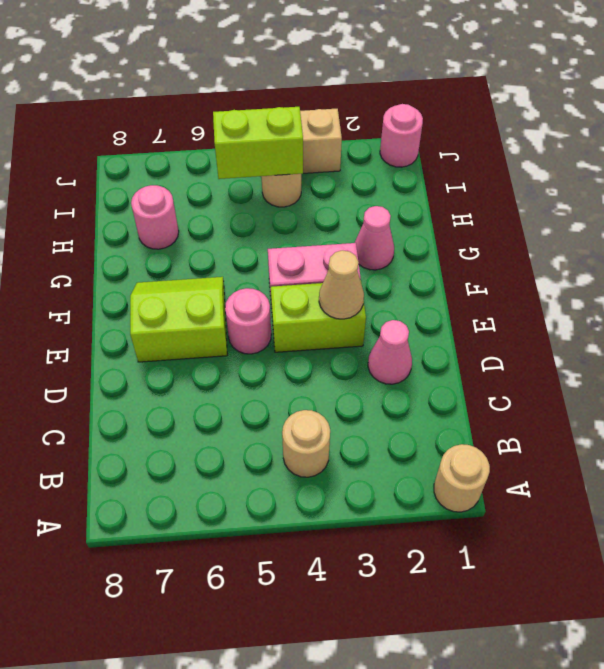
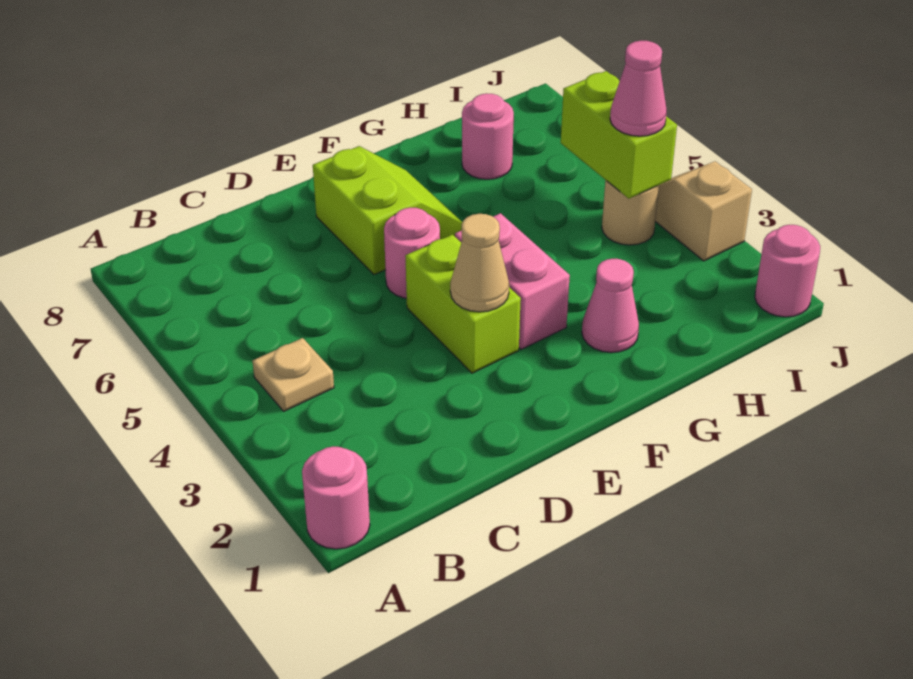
tan round brick A1 level 1 -> pink round brick A1 level 1
tan round brick B4 level 1 -> tan plate B4 level 1
pink cone D2 level 1 -> pink cone I4 level 3

